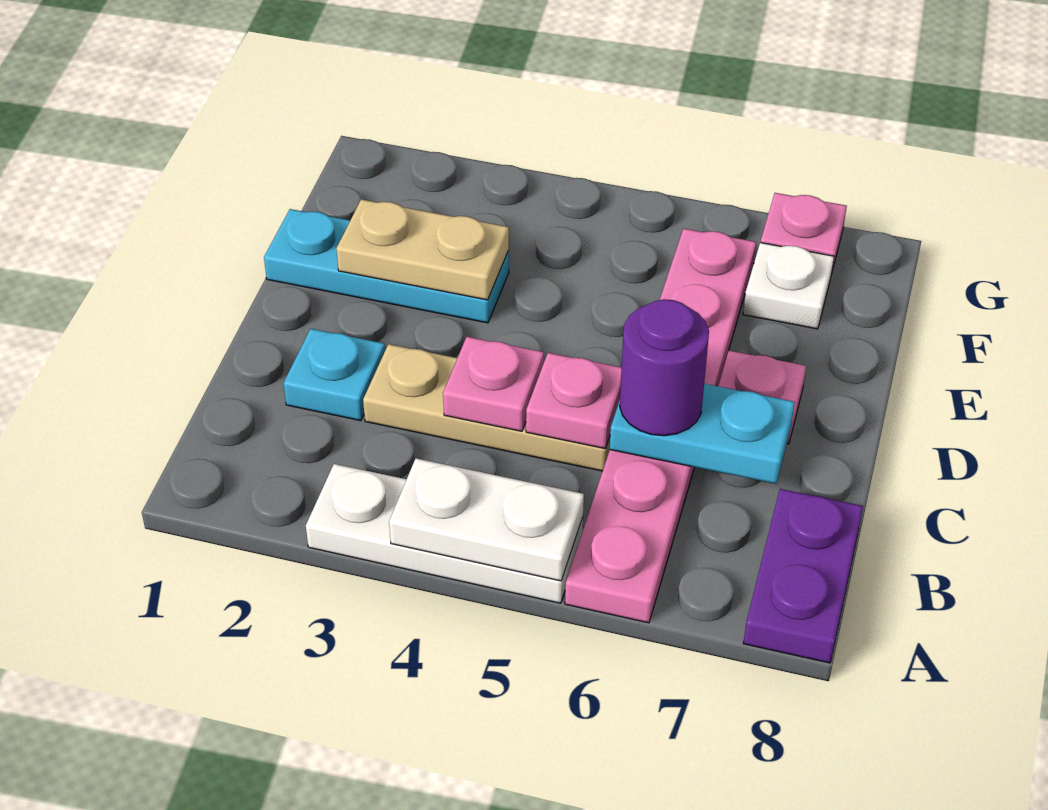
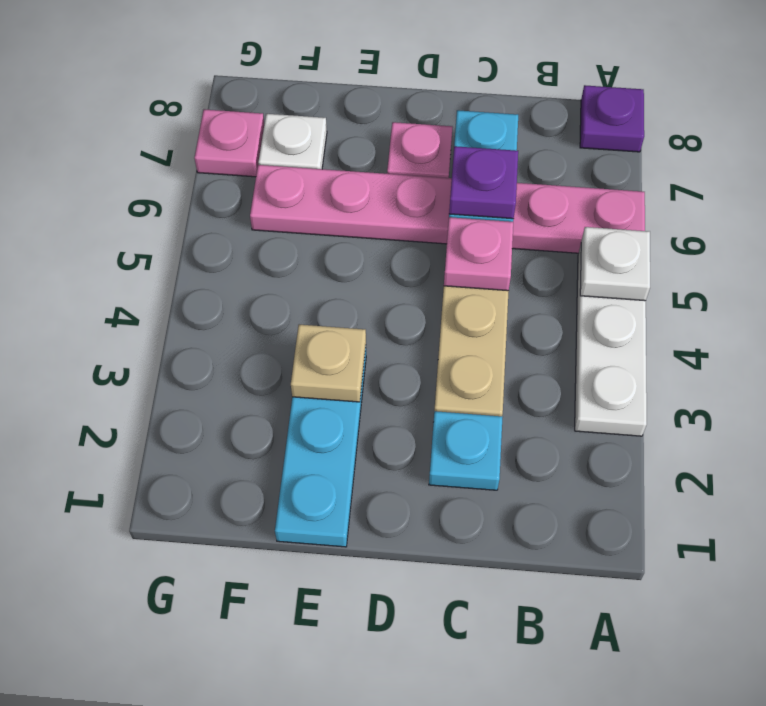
white plate A4:A5 level 2 -> white plate A5 level 2
purple plate A8:B8 level 1 -> purple plate A8 level 1
pink plate C4 level 2 -> none
purple round brick C6 level 3 -> purple plate C6 level 3
tan plate E2:E3 level 2 -> tan plate E3 level 2

